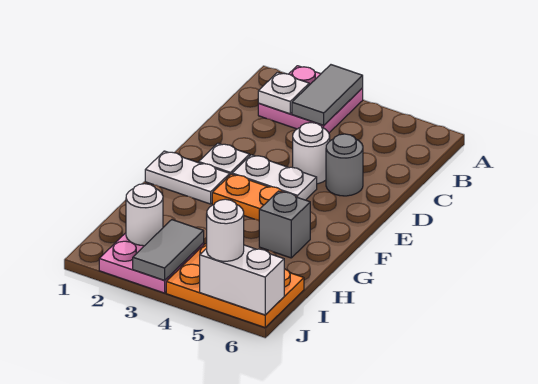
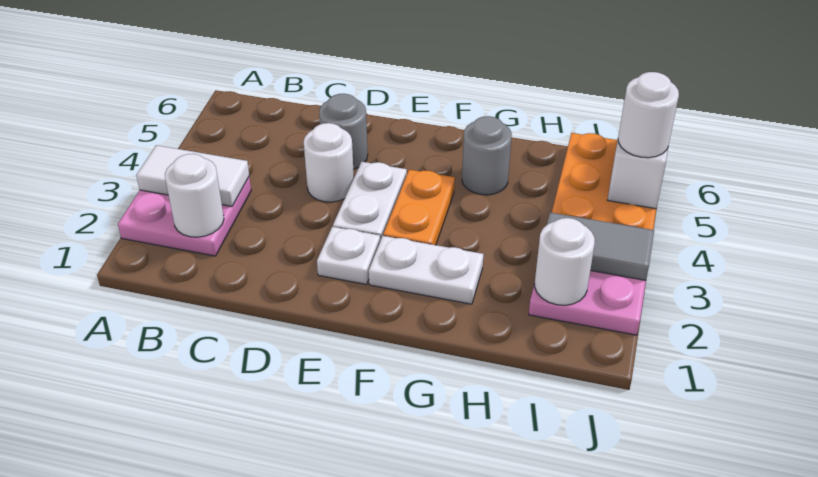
grey tile A3:B3 level 2 -> white tile A3:B3 level 2
white plate B2 level 2 -> white round brick B2 level 2
white plate F1:F2 level 1 -> white plate F2:G2 level 1
grey brick G5 level 1 -> grey round brick G5 level 1

